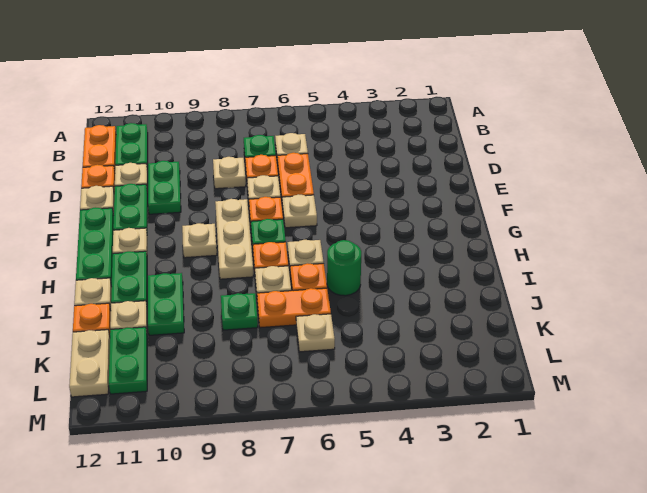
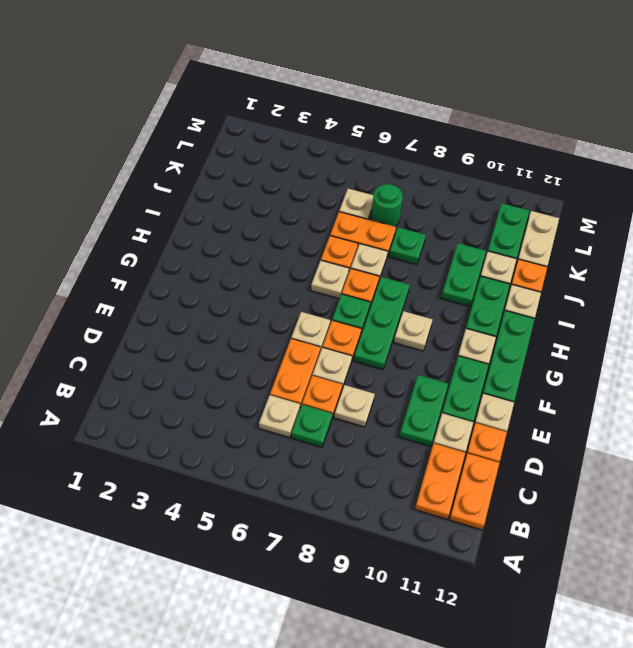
green plate B11:C11 level 1 -> orange plate B11:C11 level 1
tan plate F8:H8 level 1 -> green plate F8:H8 level 1
green round brick I5 level 1 -> green round brick K7 level 1

